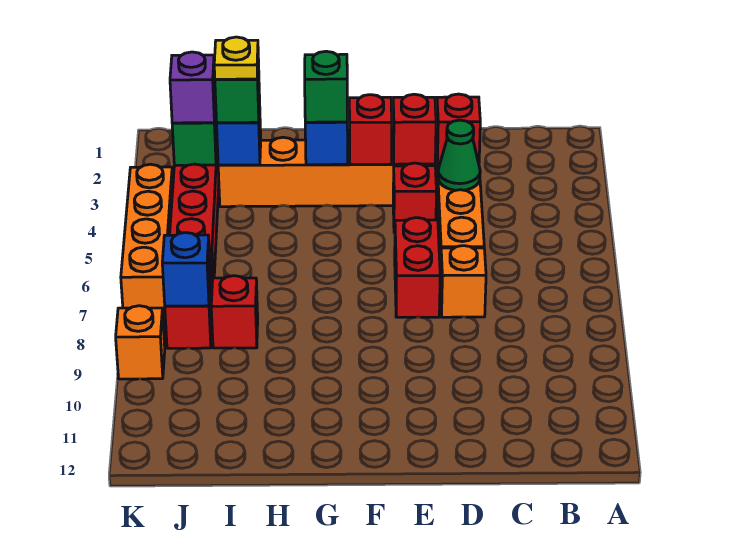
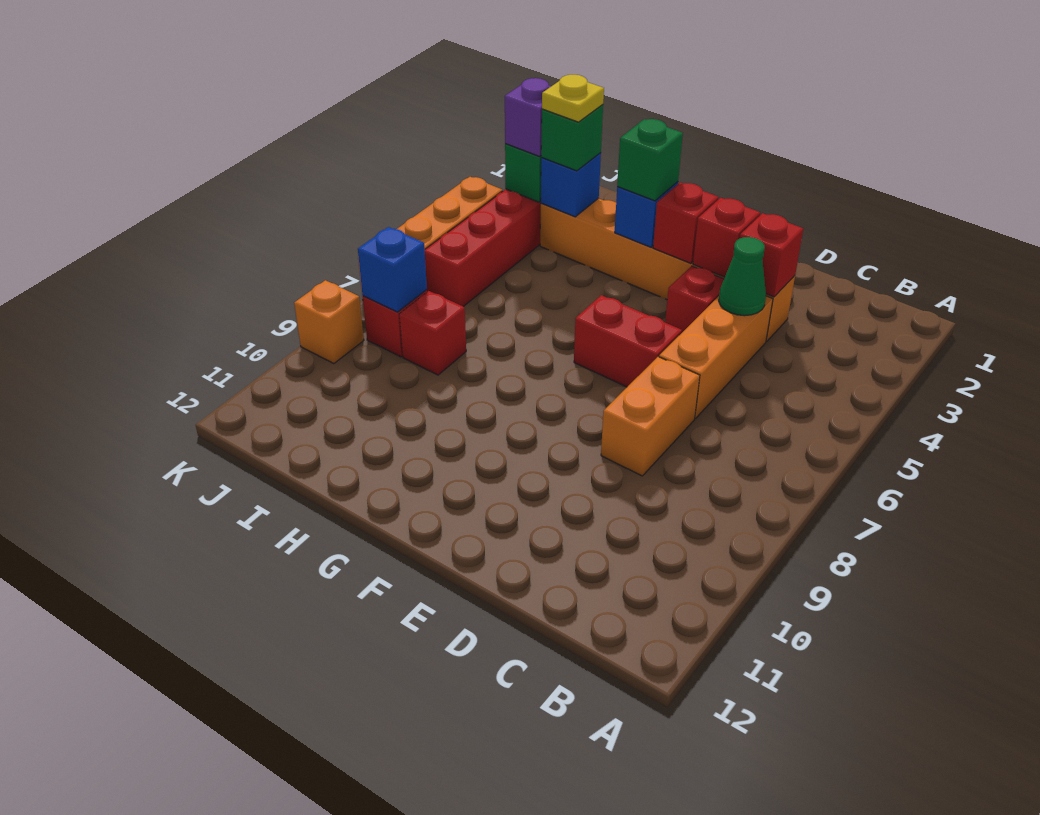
orange brick D7 level 1 -> orange brick D7:D8 level 1
red brick E6:E7 level 1 -> red brick E6:F6 level 1

